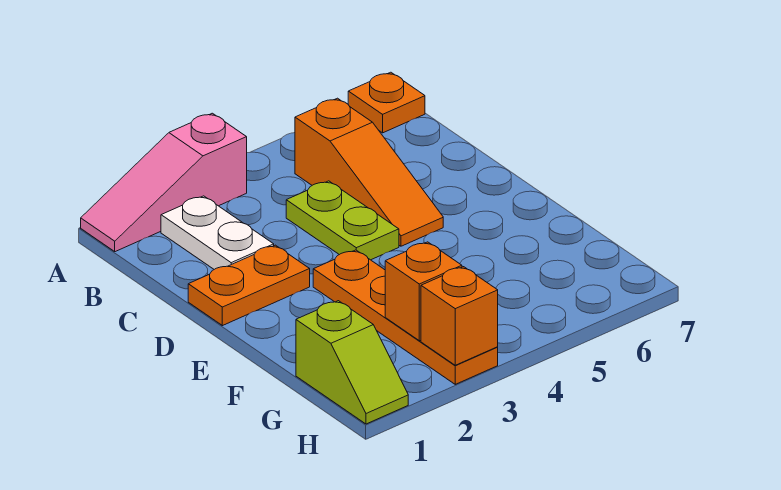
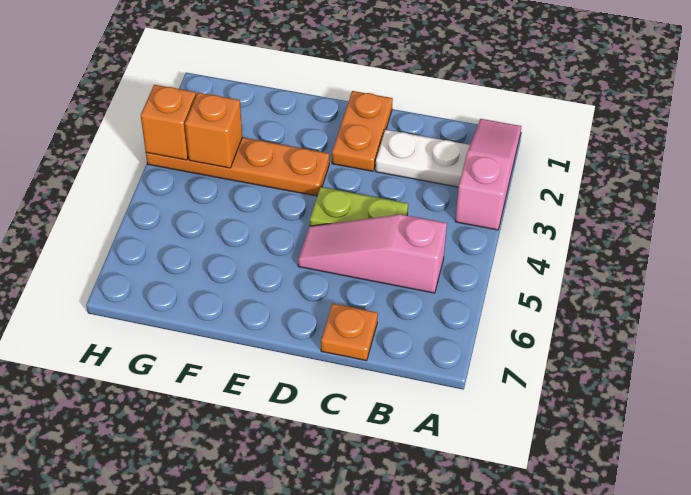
orange plate A7 level 1 -> orange plate C7 level 1
orange slope B5:D5 level 1 top B -> pink slope B5:D5 level 1 top B
lime slope G1:H1 level 1 top G -> none

